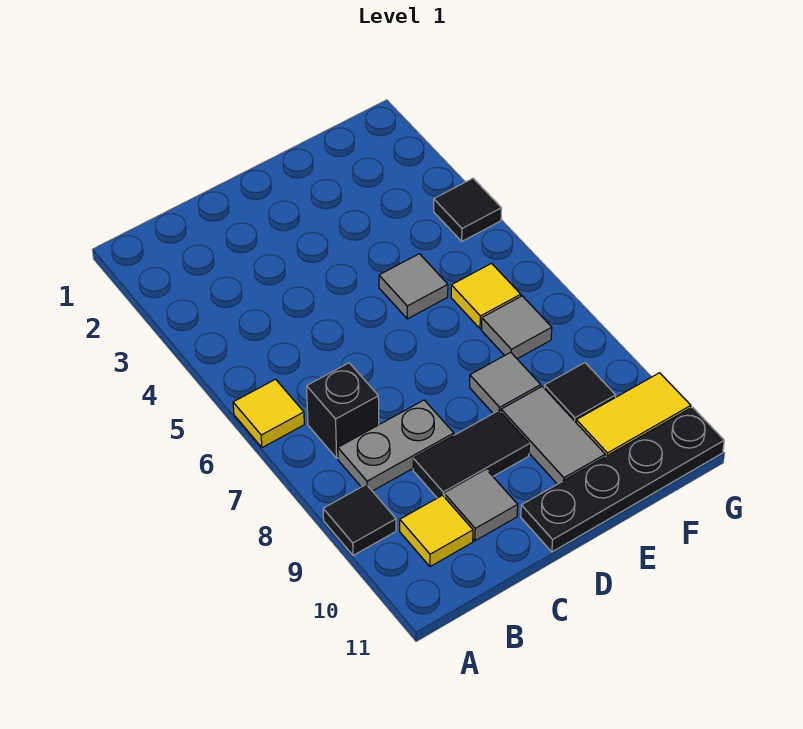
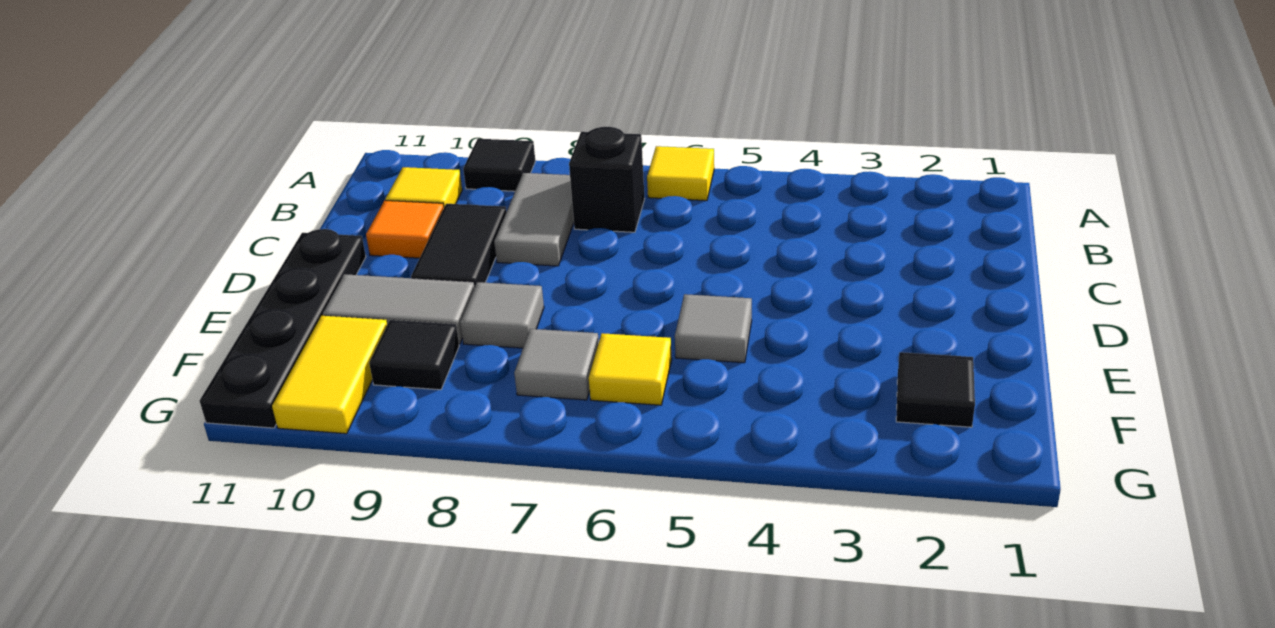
grey plate B8:C8 level 1 -> grey tile B8:C8 level 1
grey tile C10 level 1 -> orange tile C10 level 1
black tile G4 level 1 -> black tile F2 level 1

